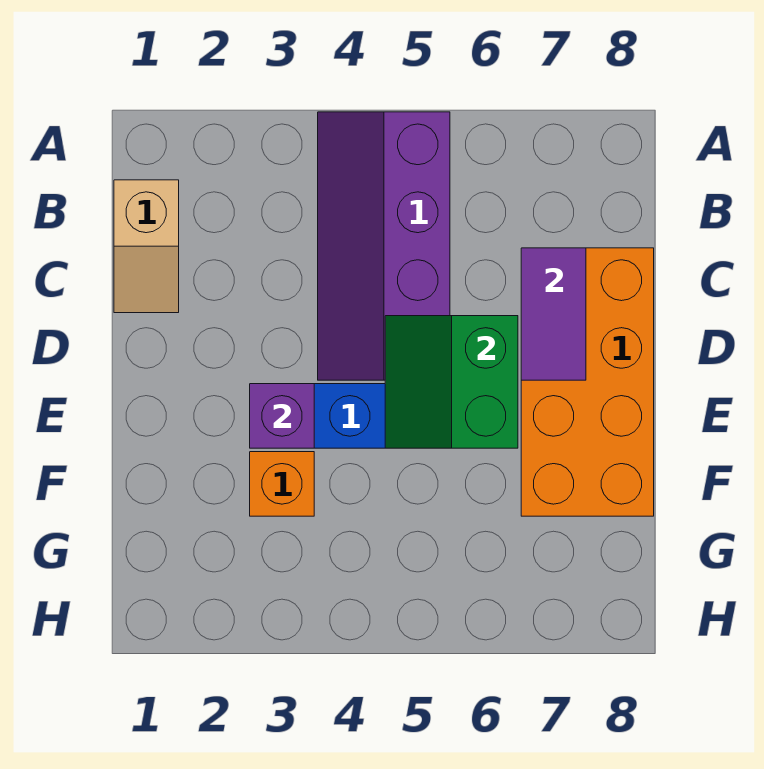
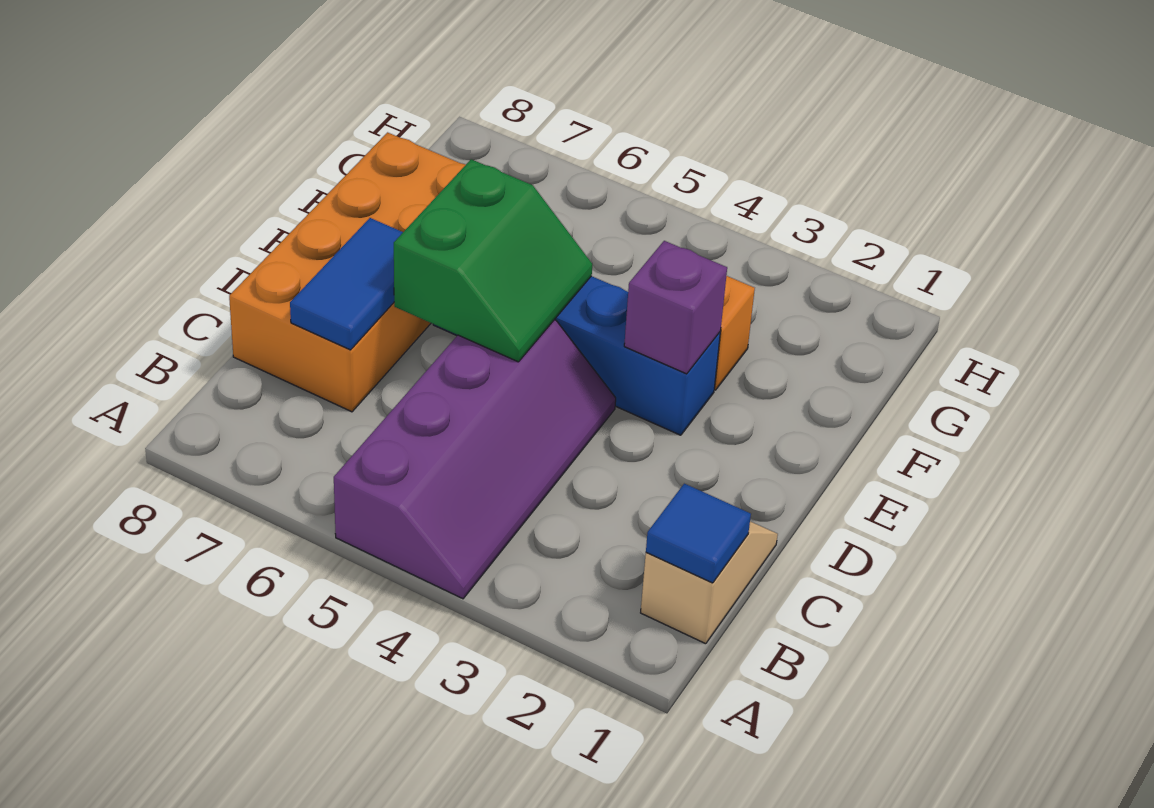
none -> blue tile B1 level 2
purple tile C7:D7 level 2 -> blue tile C7:D7 level 2

